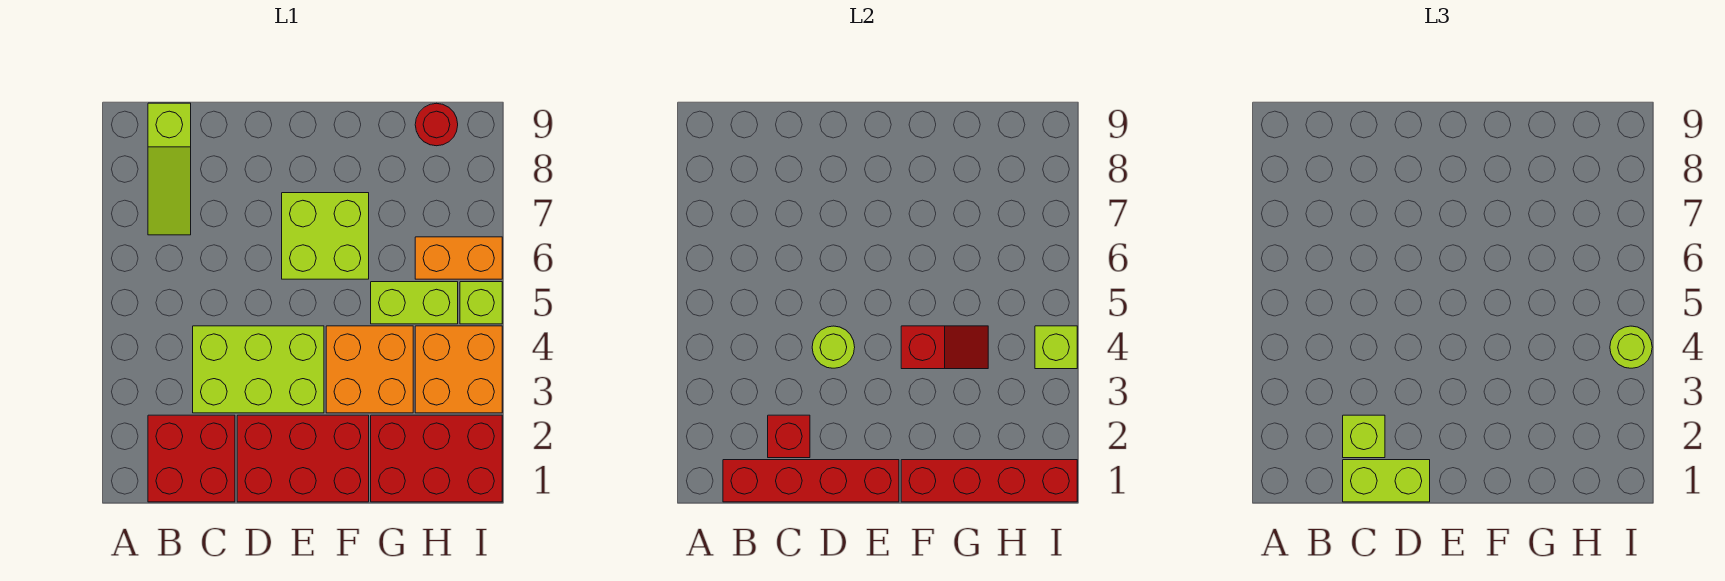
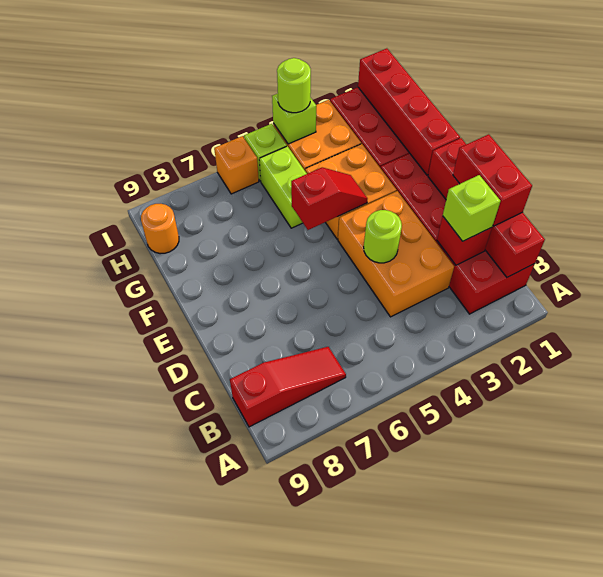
lime slope B7:B9 level 1 top 9 -> red slope B7:B9 level 1 top 9
lime brick C1:D1 level 3 -> red brick C1:D1 level 3
lime brick C3:E4 level 1 -> orange brick C3:E4 level 1
lime brick E6:F7 level 1 -> none
red slope F4:G4 level 2 top F -> red slope F4:F5 level 2 top 5
orange brick H6:I6 level 1 -> orange brick I6 level 1
red round brick H9 level 1 -> orange round brick H9 level 1

